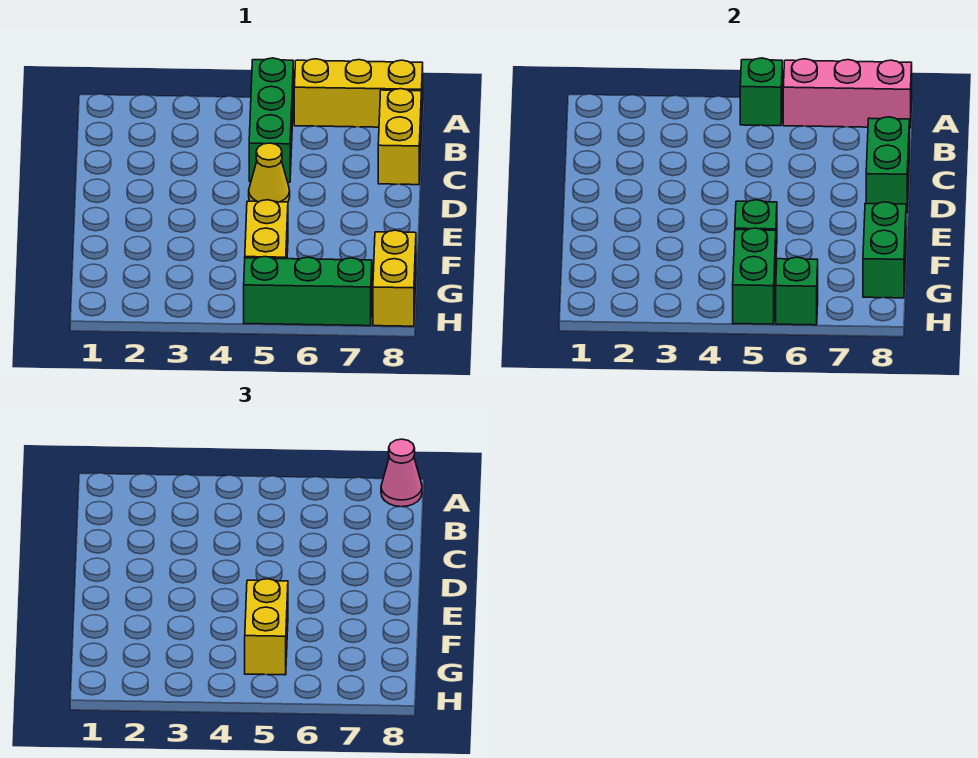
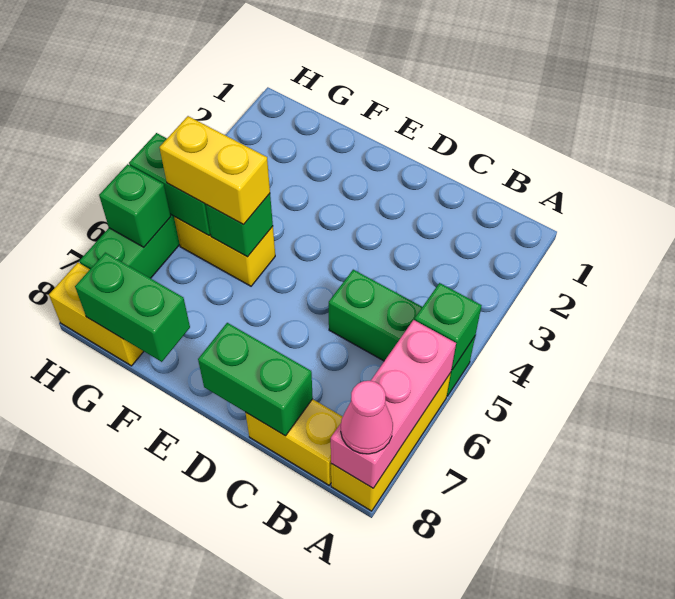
yellow cone D5 level 1 -> none

